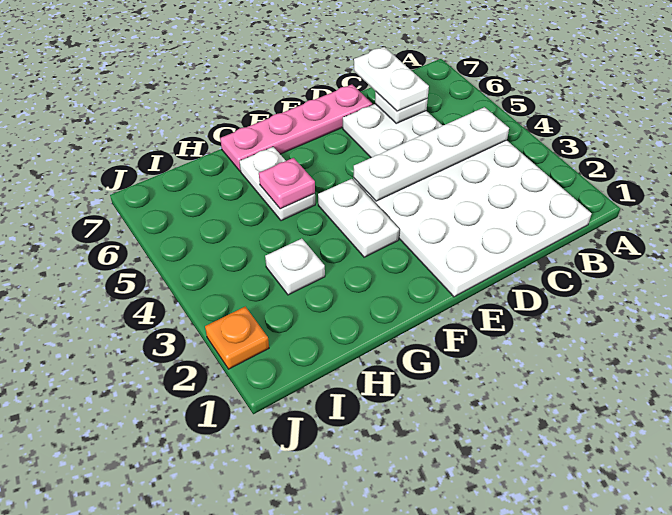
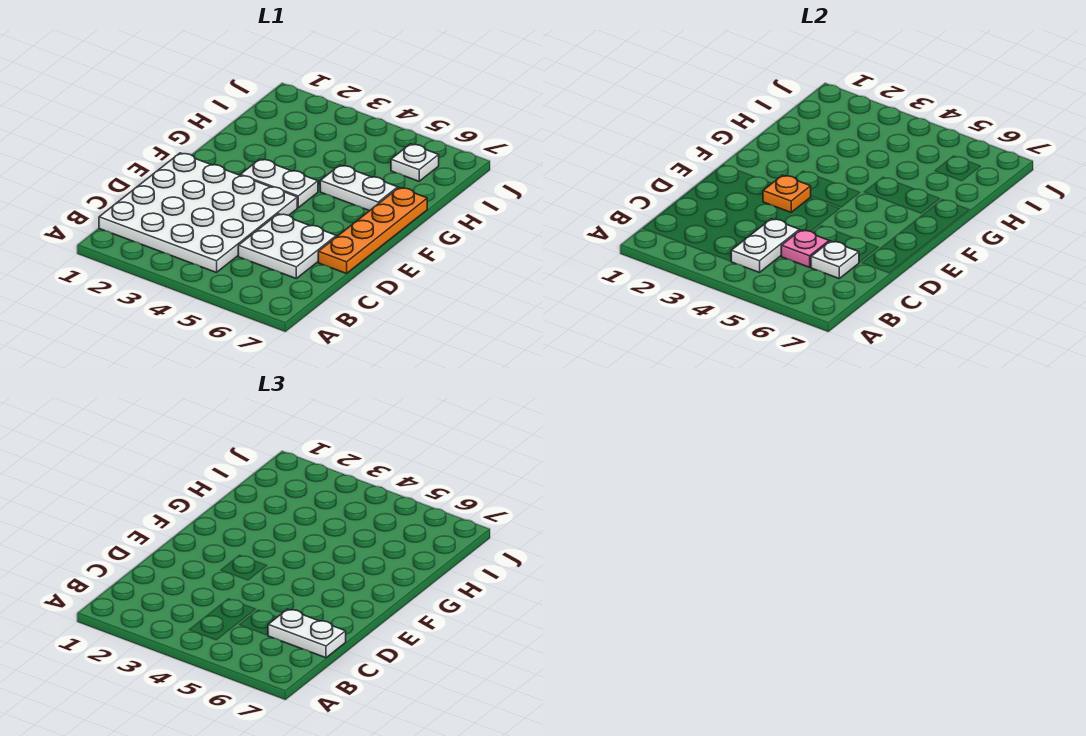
white plate B4:E4 level 2 -> white plate B4:C4 level 2
pink plate D7:G7 level 1 -> orange plate D7:G7 level 1
pink plate G5 level 2 -> pink plate C5 level 2
white plate H3 level 1 -> white plate I6 level 1
orange plate J2 level 1 -> orange plate E3 level 2

